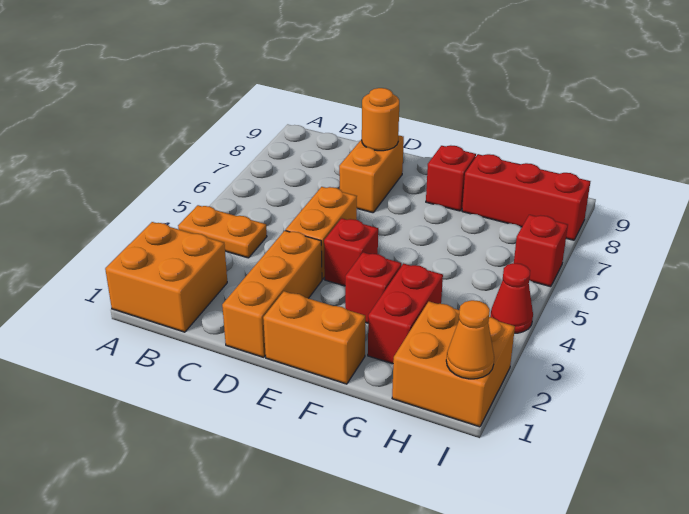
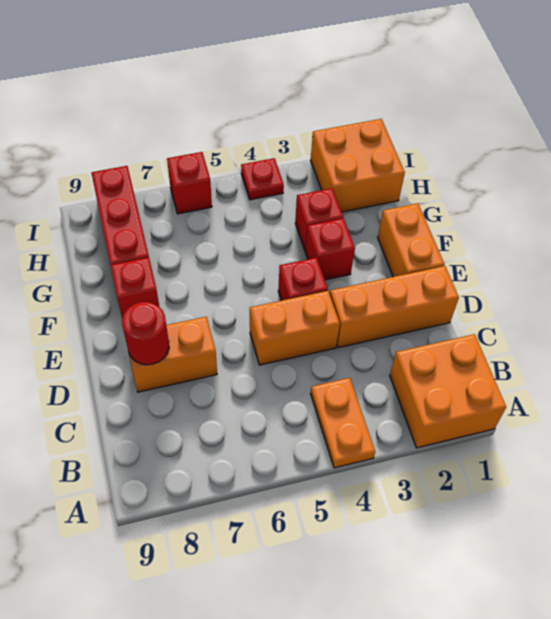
orange round brick D8 level 2 -> red round brick D8 level 2
red brick G2:G3 level 1 -> red brick G3 level 1
orange cone I1 level 2 -> none
red cone I4 level 1 -> red plate I4 level 1

